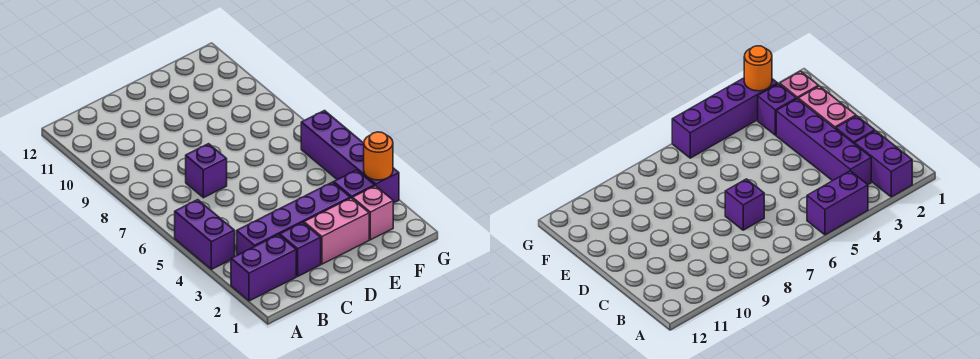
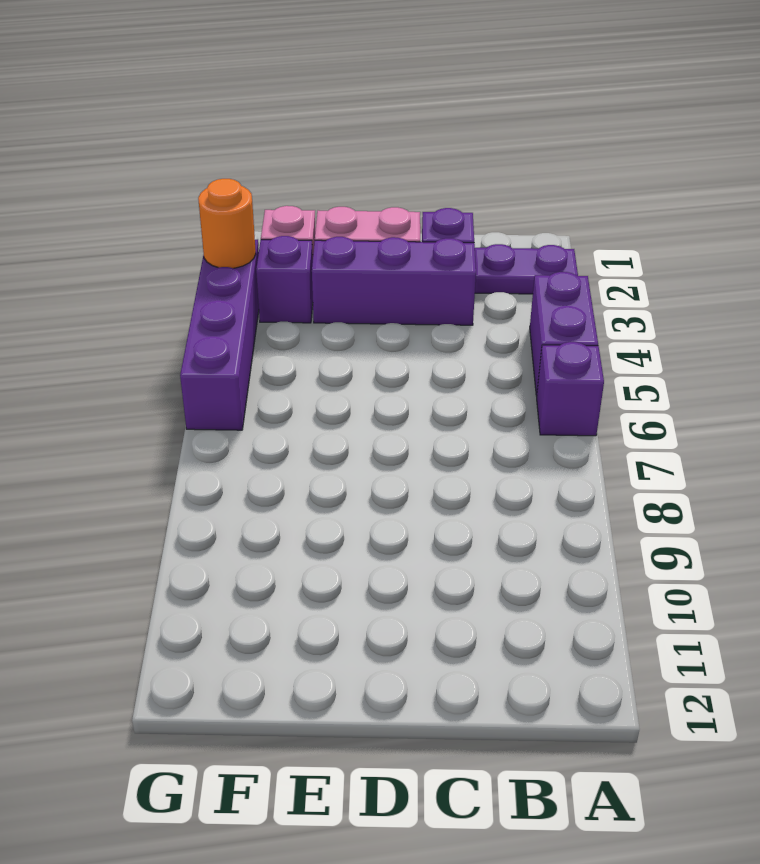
purple brick A2:B2 level 1 -> purple plate A2:B2 level 1
purple brick B3:E3 level 1 -> purple brick C3:E3 level 1
purple brick C7 level 1 -> purple brick A6 level 1

